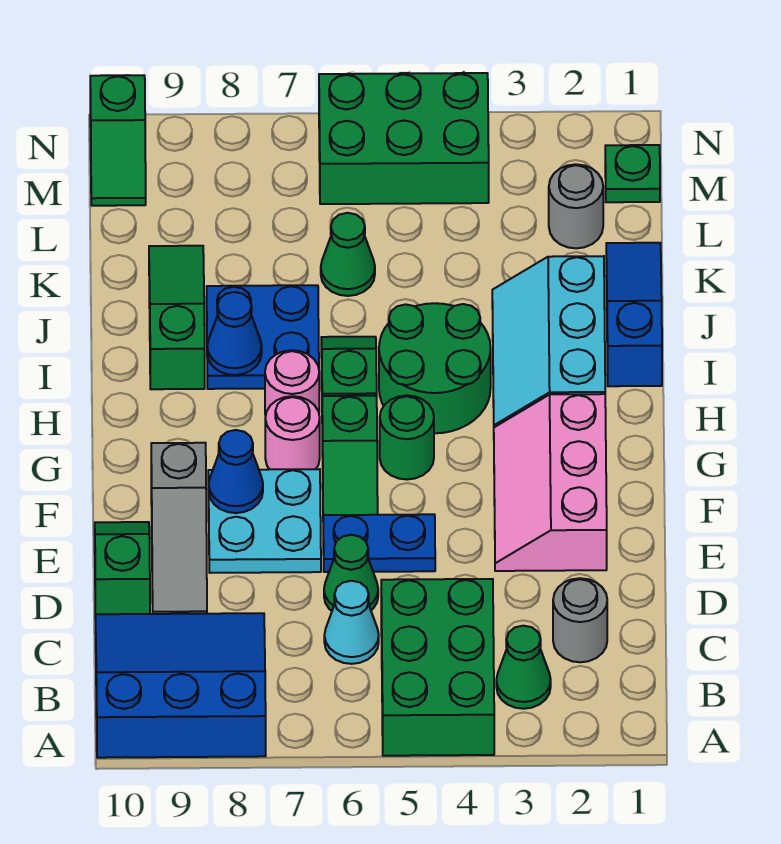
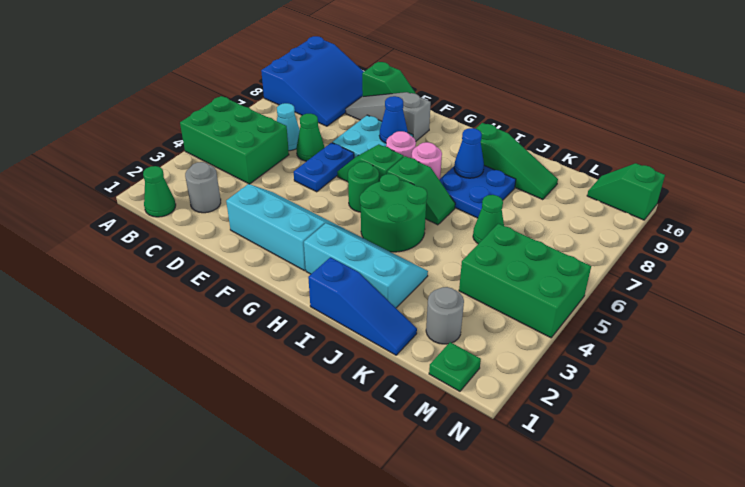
green cone B3 level 1 -> green cone B1 level 1
pink slope E2:G3 level 1 top 2 -> cyan slope E2:G3 level 1 top 2
green brick M4:N6 level 1 -> green brick L4:N5 level 1

